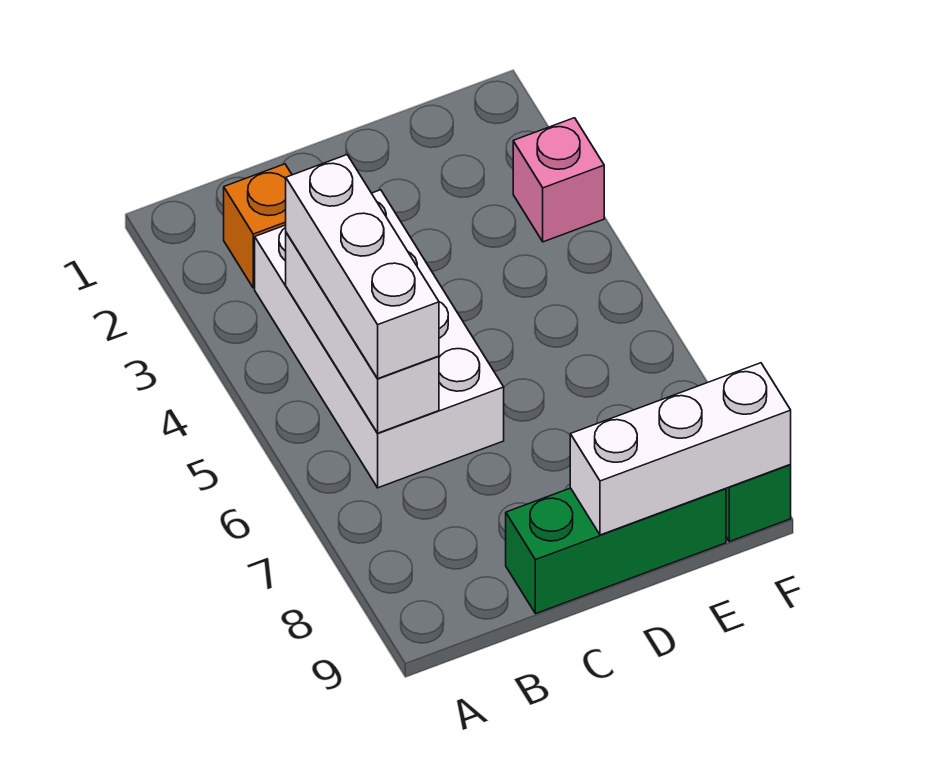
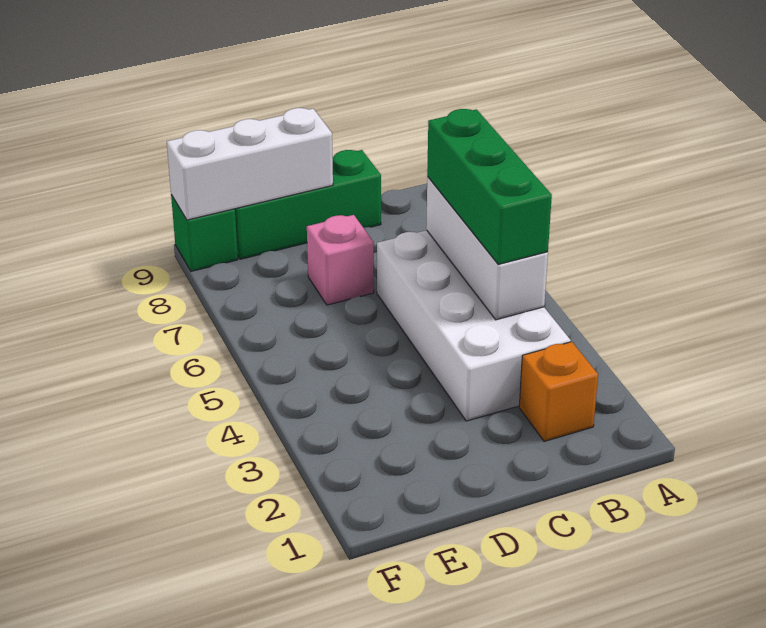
white brick B4:B6 level 3 -> green brick B4:B6 level 3
pink brick F3 level 1 -> pink brick D7 level 1

